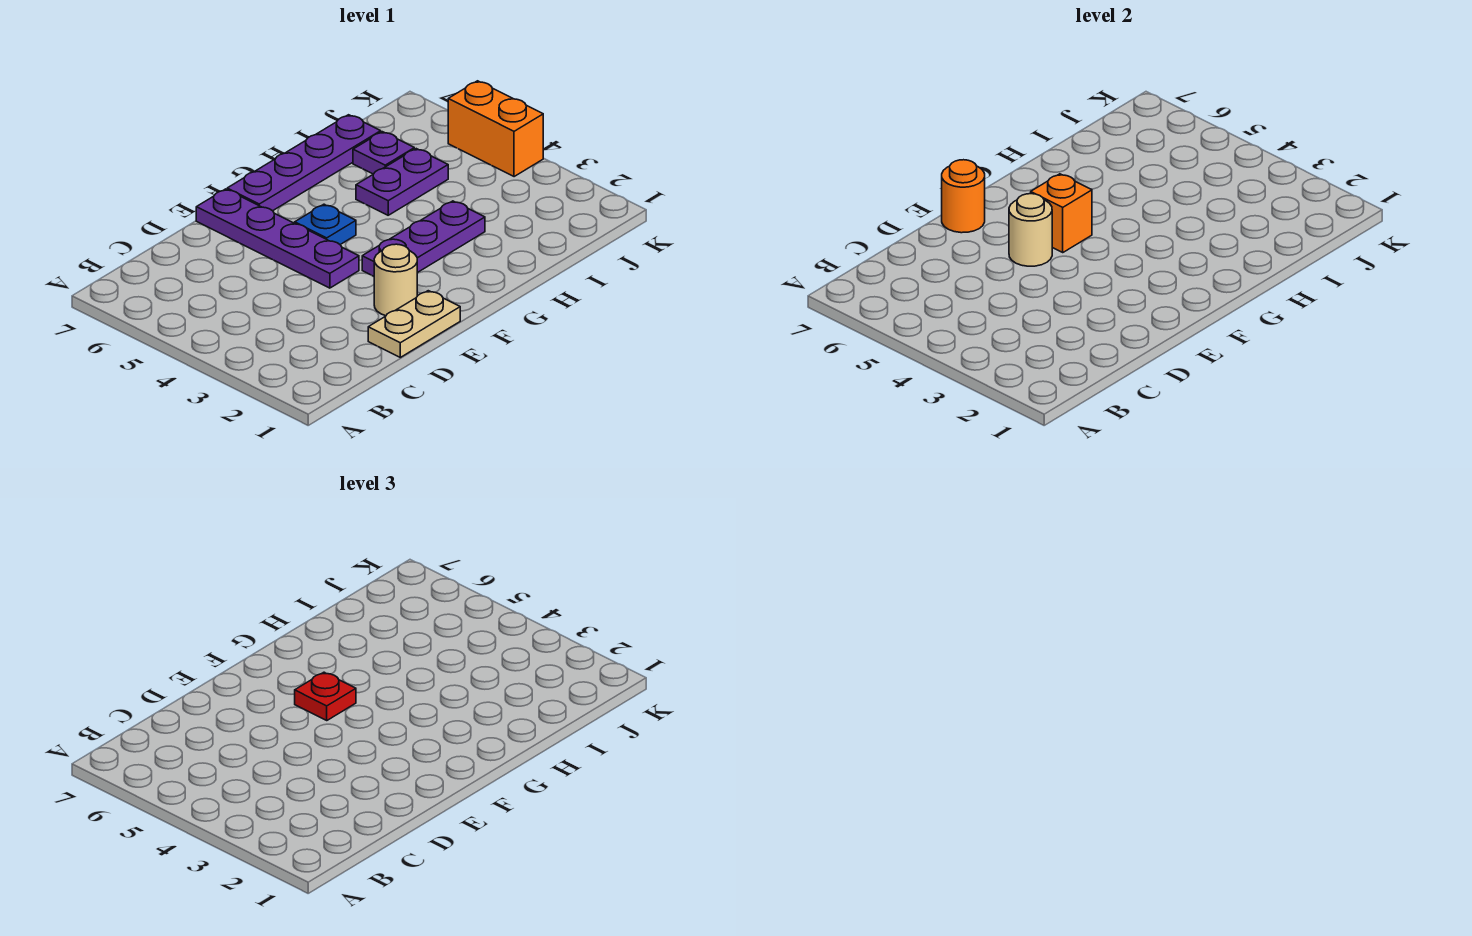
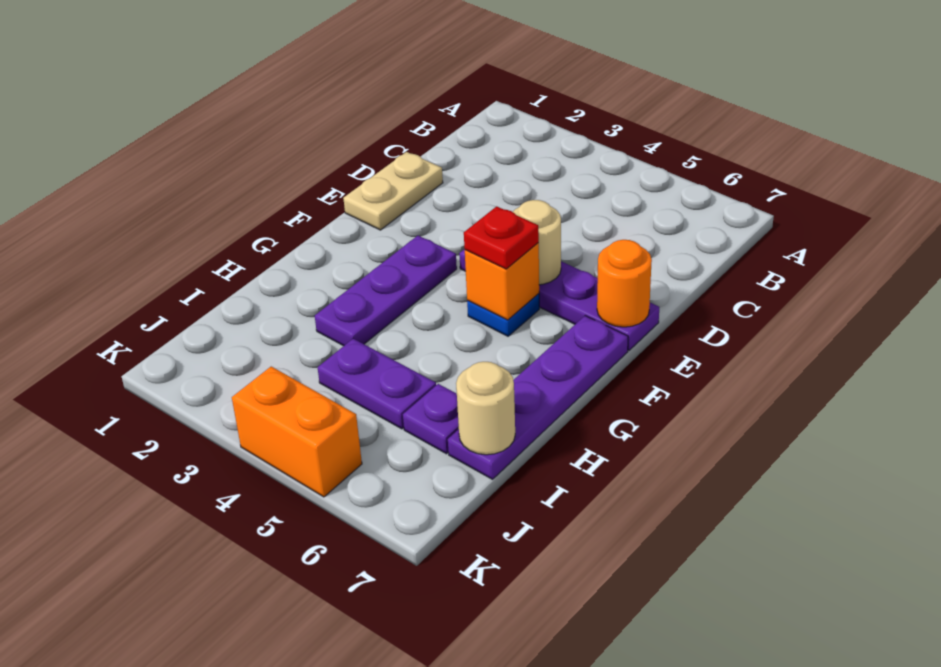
tan round brick E2 level 1 -> tan round brick I7 level 2
purple plate H5:I5 level 1 -> purple plate I4:I5 level 1

